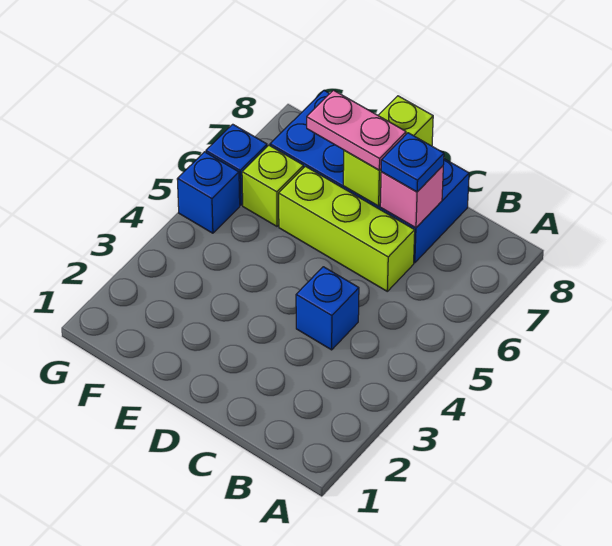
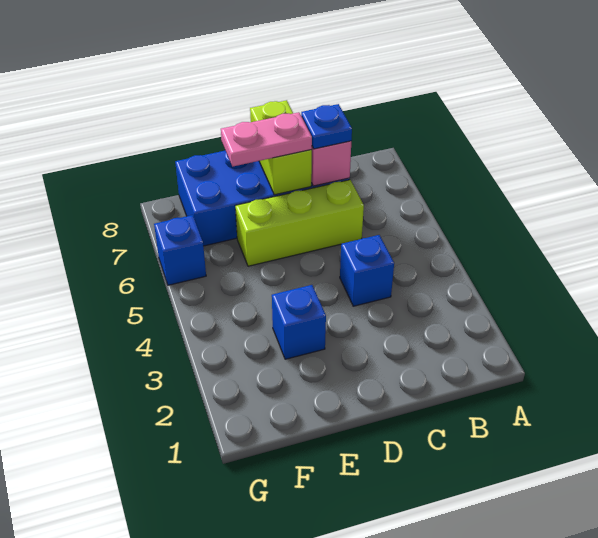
lime brick F6 level 1 -> none
blue brick G5 level 1 -> blue brick E3 level 1

